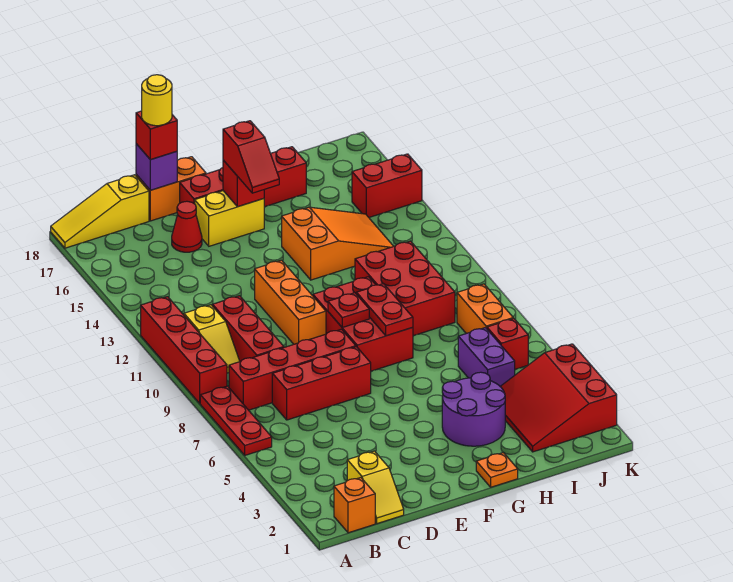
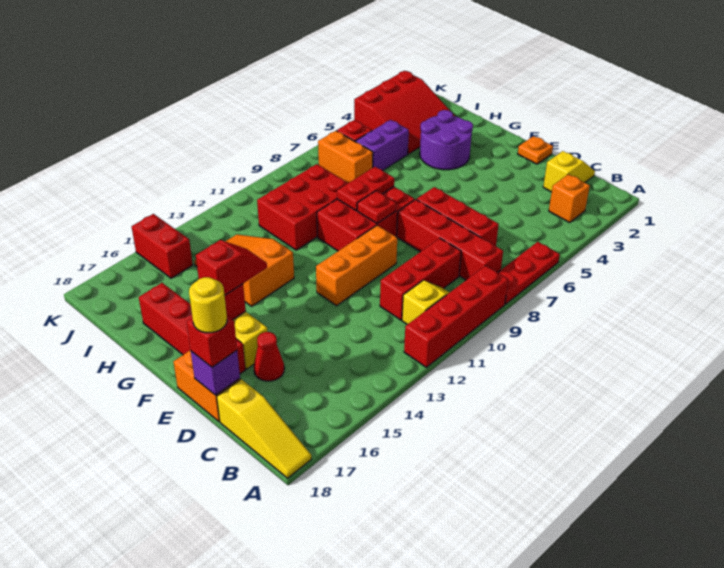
orange brick B1 level 1 -> orange brick B3 level 1
orange plate G1 level 1 -> orange plate E1 level 1
orange brick J7:J8 level 1 -> orange brick I7:J7 level 1

